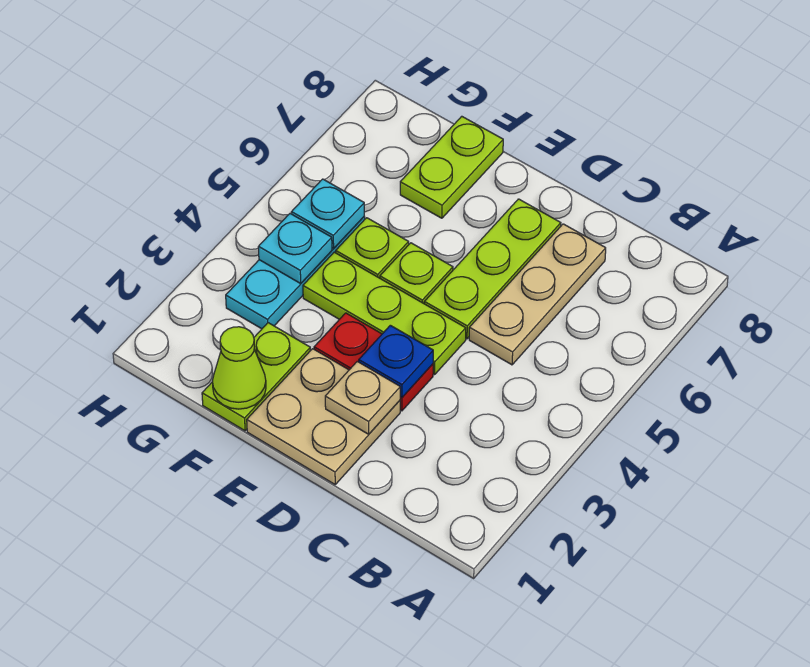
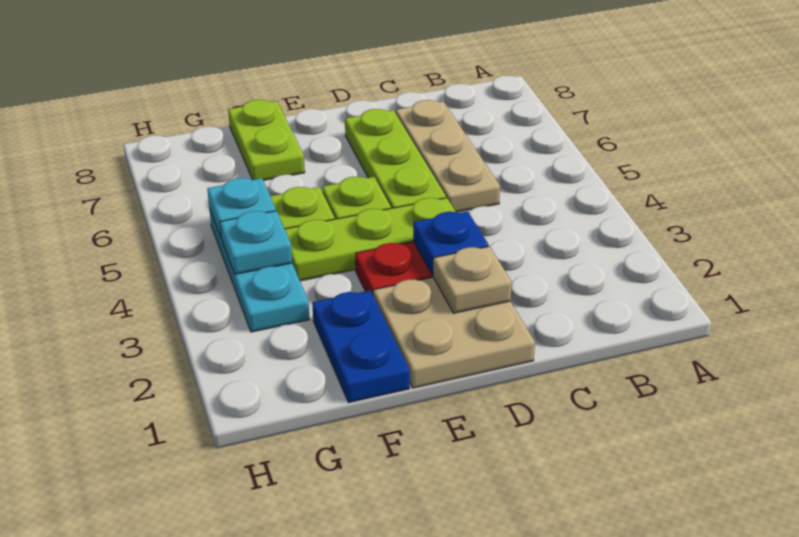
lime plate F1:F2 level 1 -> blue plate F1:F2 level 1
lime cone F1 level 2 -> none

